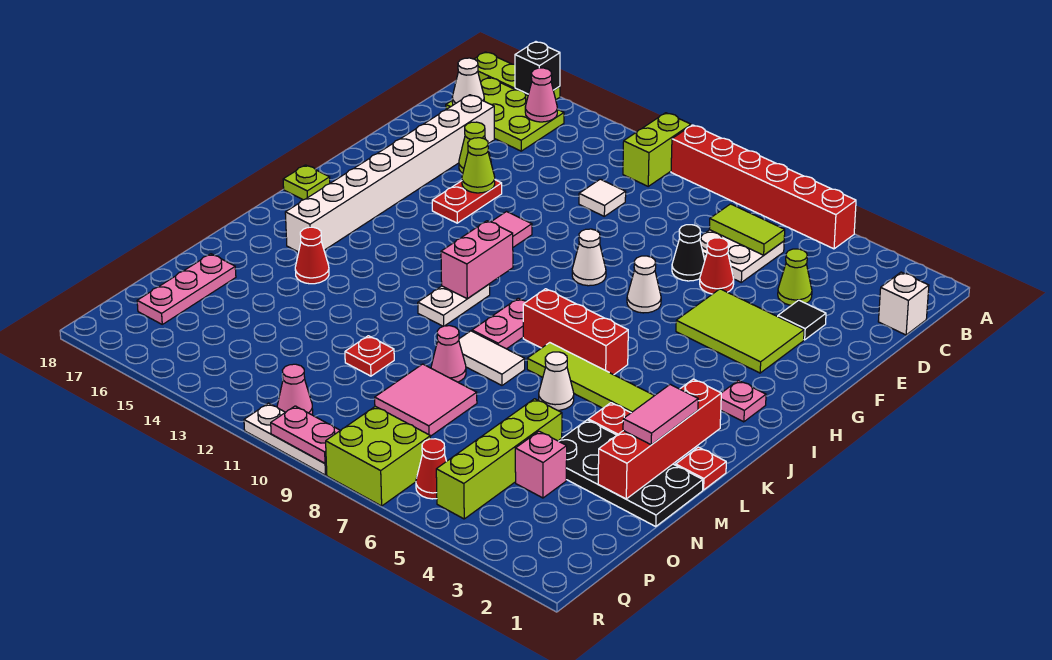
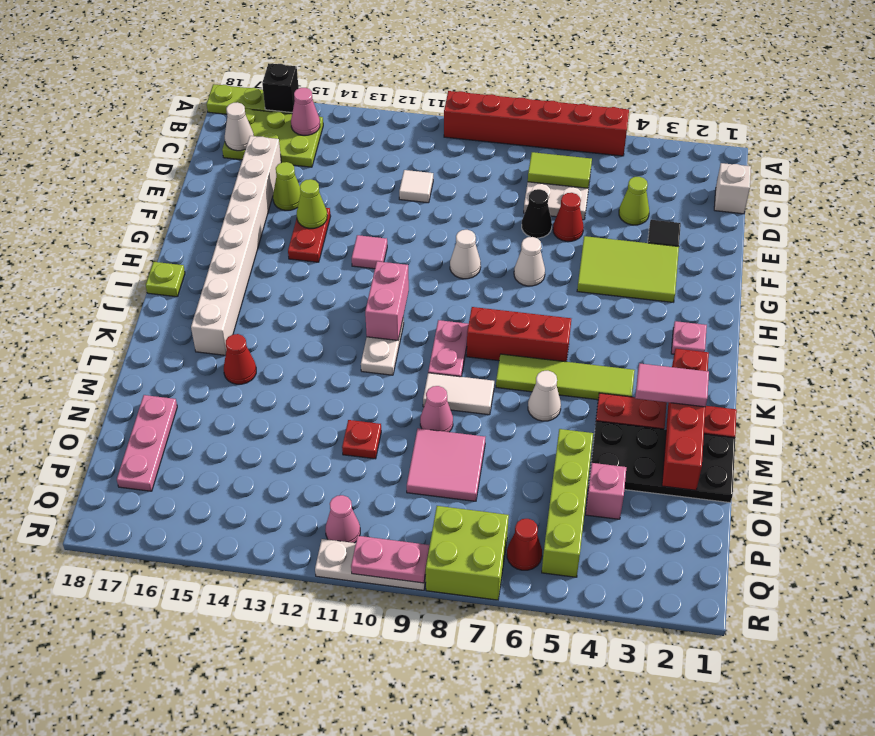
lime brick A11:B11 level 1 -> none
pink tile L2:M2 level 3 -> pink tile L2:L3 level 3

